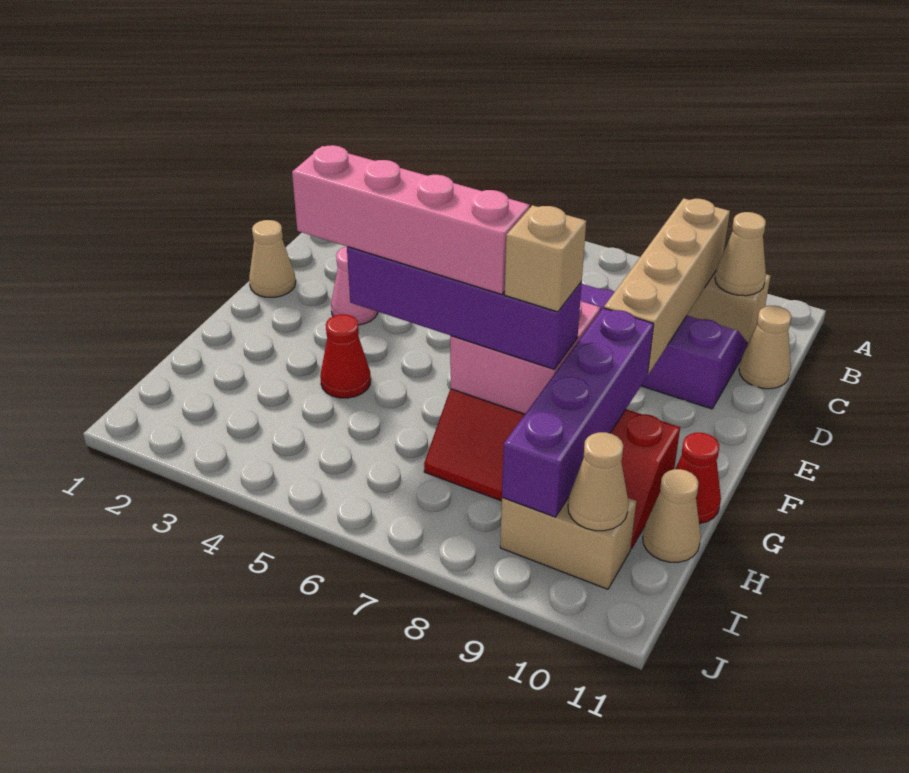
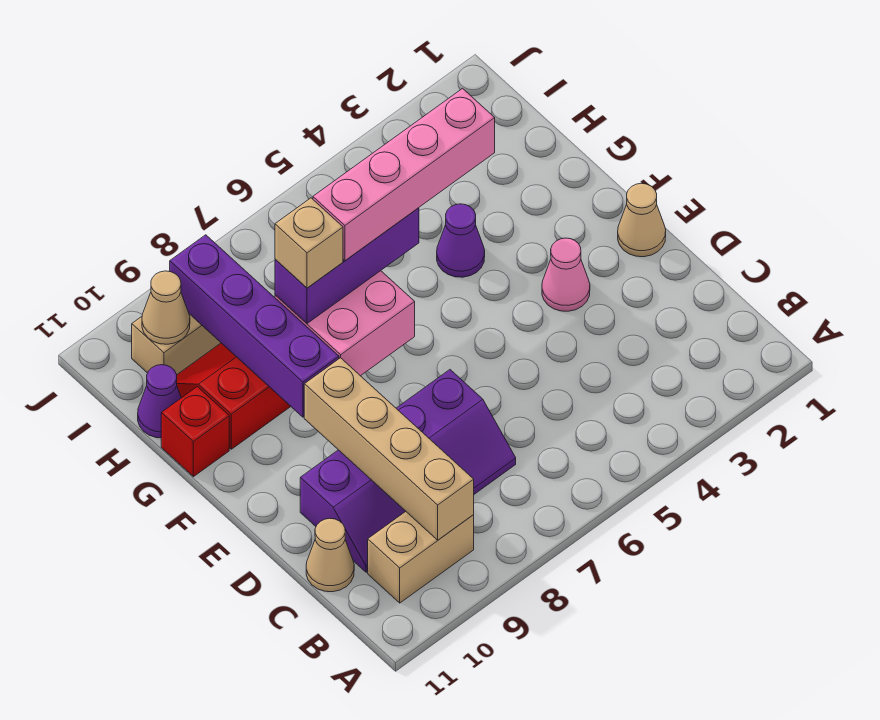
tan cone B10 level 2 -> none
red cone G4 level 1 -> purple cone G4 level 1
purple brick G5:G8 level 3 -> purple brick G6:G8 level 3
red cone G11 level 1 -> red brick G11 level 1
tan cone H11 level 1 -> purple cone H11 level 1

